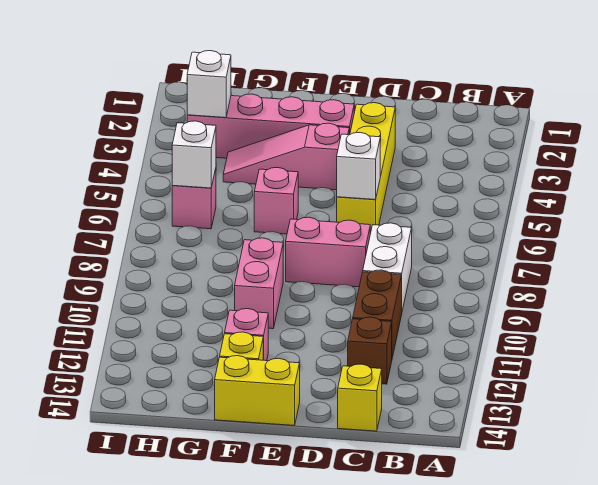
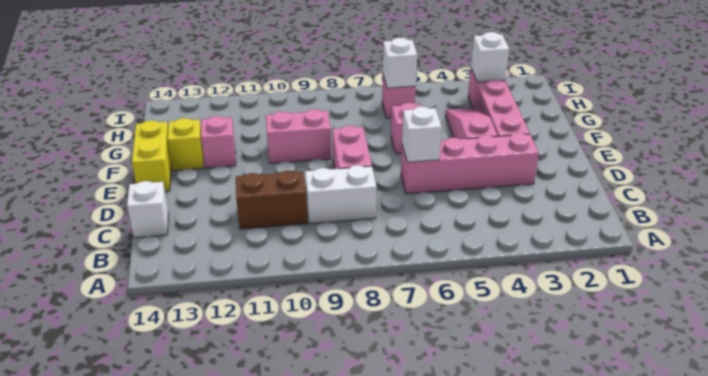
brown brick C12 level 1 -> none
yellow brick C14 level 1 -> white brick C14 level 1
yellow brick D3:D6 level 1 -> pink brick D3:D6 level 1

